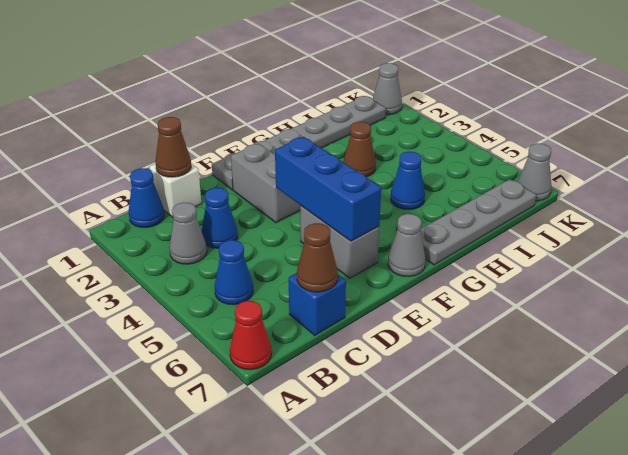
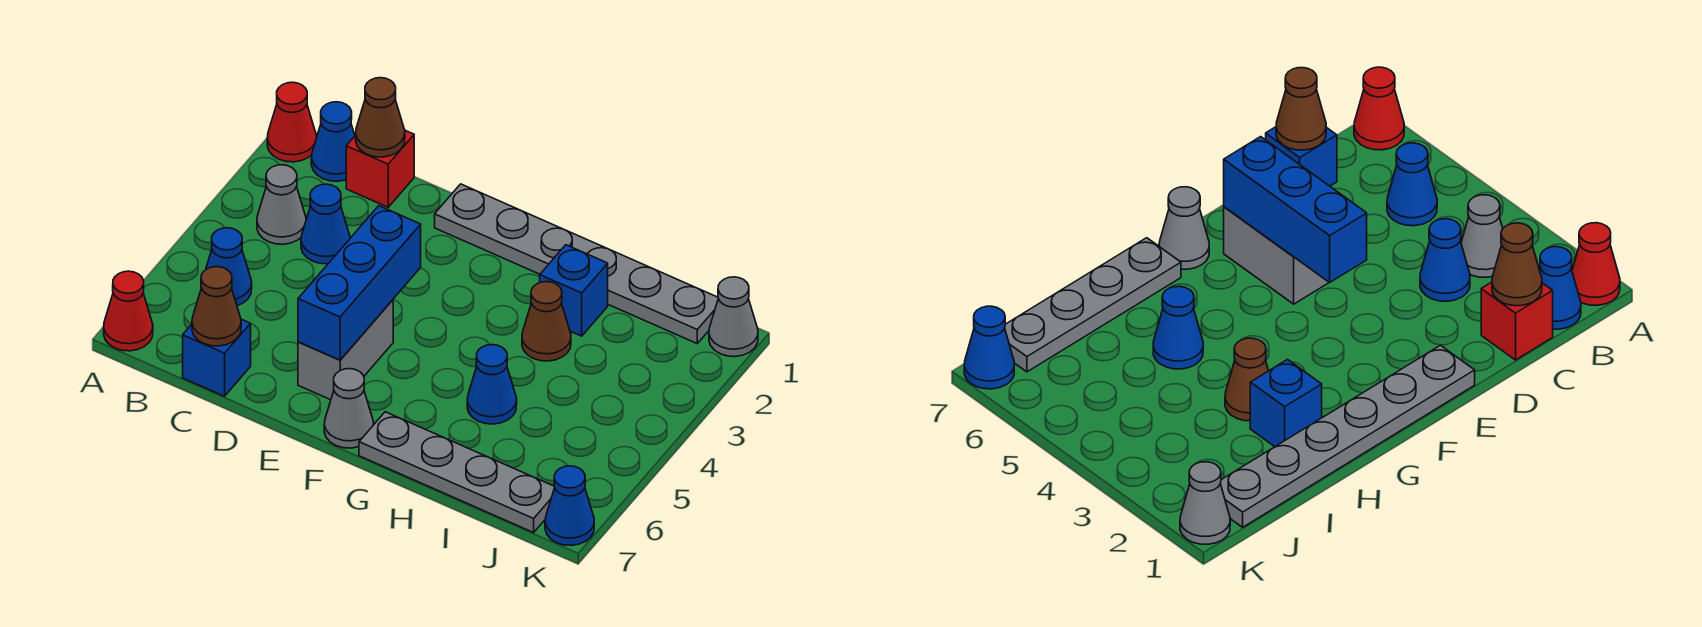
none -> red cone A1 level 1
white brick C1 level 1 -> red brick C1 level 1
grey brick E2:E3 level 1 -> none
none -> blue brick H2 level 1
grey cone K7 level 1 -> blue cone K7 level 1

